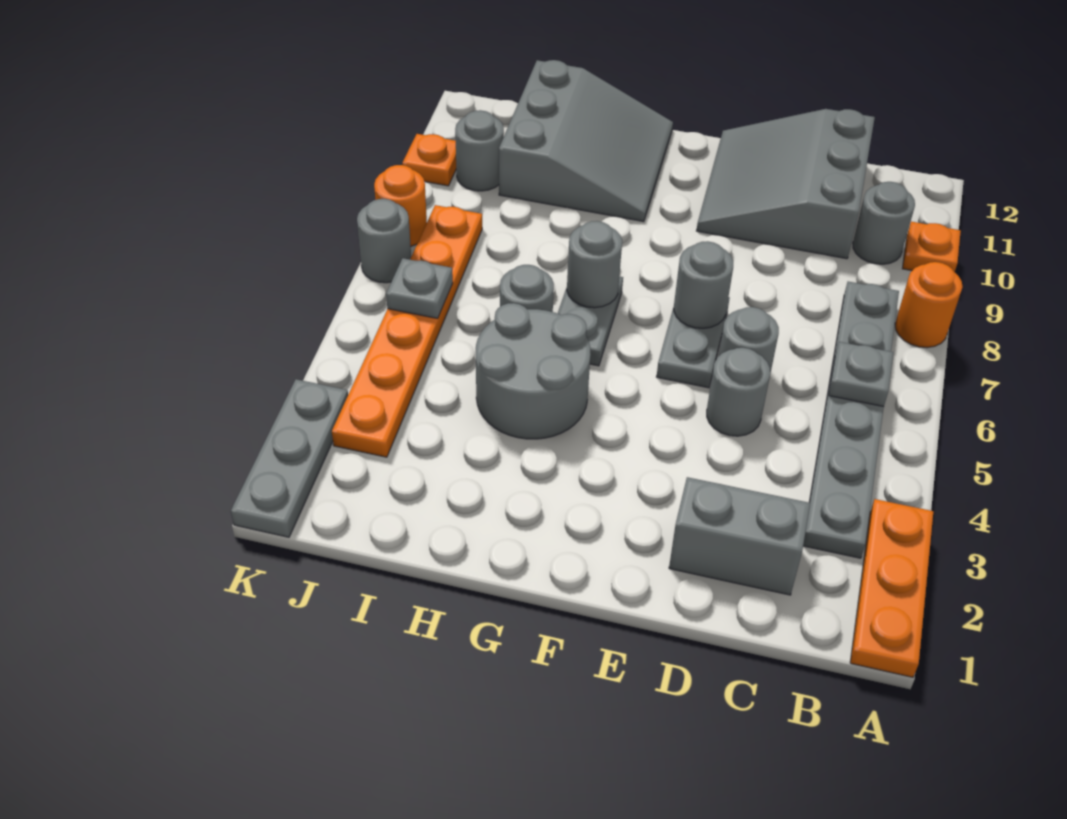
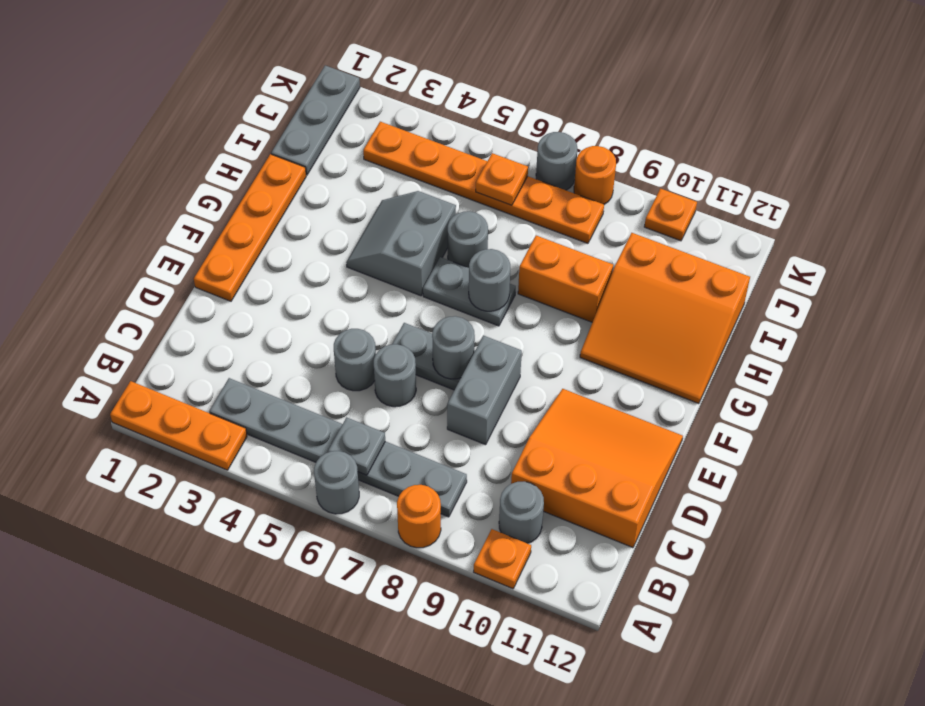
grey brick C2:D2 level 1 -> grey brick D8:E8 level 1
grey slope C10:E12 level 1 top C -> orange slope C10:E12 level 1 top C
none -> orange plate E1:H1 level 1
grey round brick G4:H5 level 1 -> grey slope G4:H5 level 1 top 5
grey slope G10:I12 level 1 top I -> orange slope G10:I12 level 1 top I
none -> orange brick H8:H9 level 1
grey plate J6 level 2 -> orange plate J6 level 2
grey round brick J10 level 1 -> grey round brick A6 level 1
grey plate K1:K3 level 1 -> grey plate I1:K1 level 1

